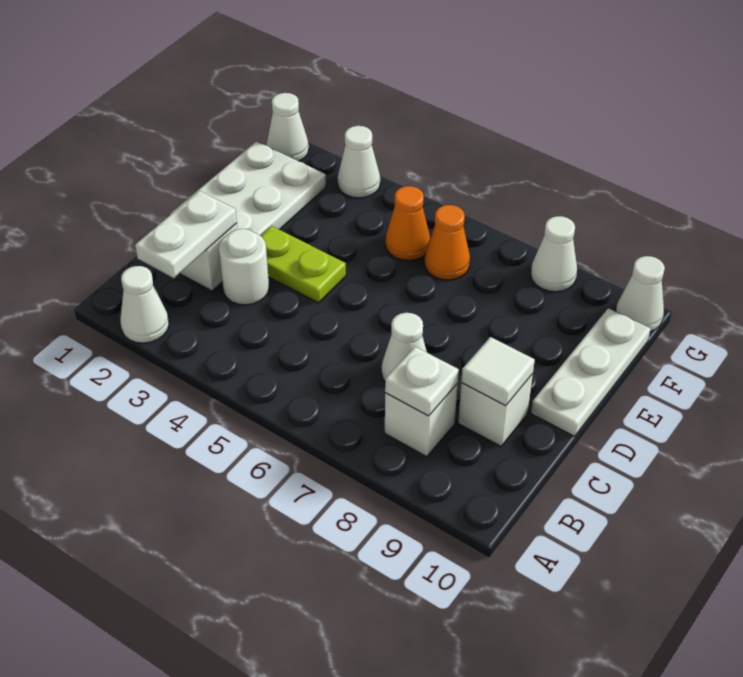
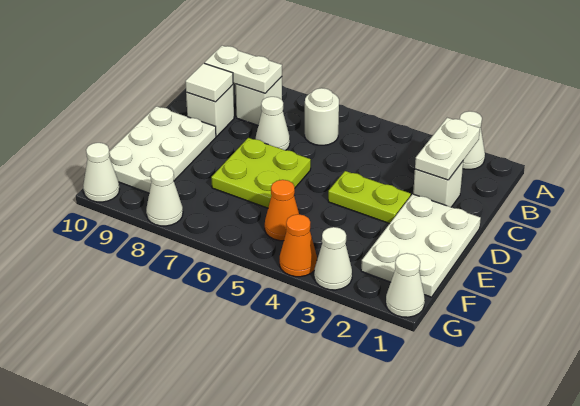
white plate B8 level 2 -> white plate B8:B9 level 2
white round brick C3 level 1 -> white round brick B6 level 1
none -> lime plate D6:E7 level 1
white plate D10:F10 level 1 -> white plate D9:F10 level 1
orange cone F6 level 1 -> orange cone G4 level 1

